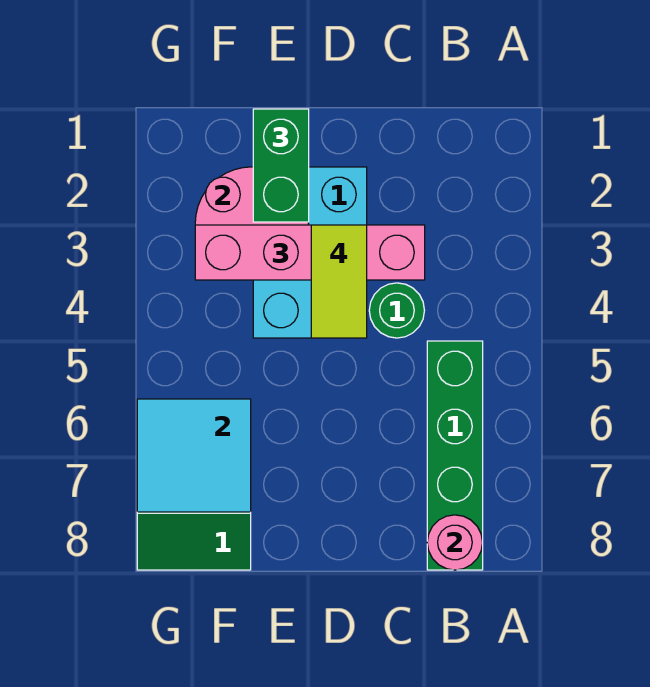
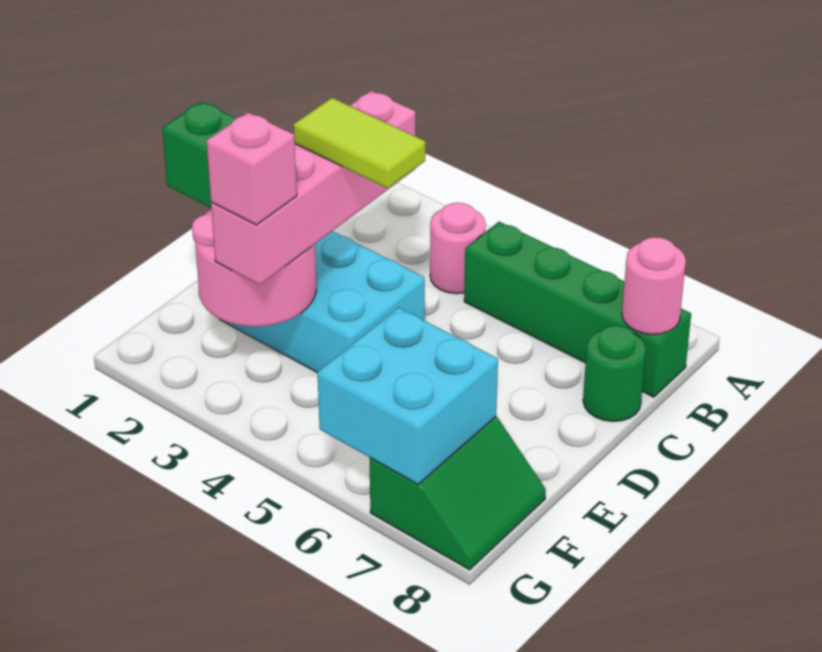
none -> pink round brick B4 level 1
green round brick C4 level 1 -> green round brick C8 level 1
none -> pink brick F3 level 4
cyan tile F6:G7 level 2 -> cyan brick F6:G7 level 2

